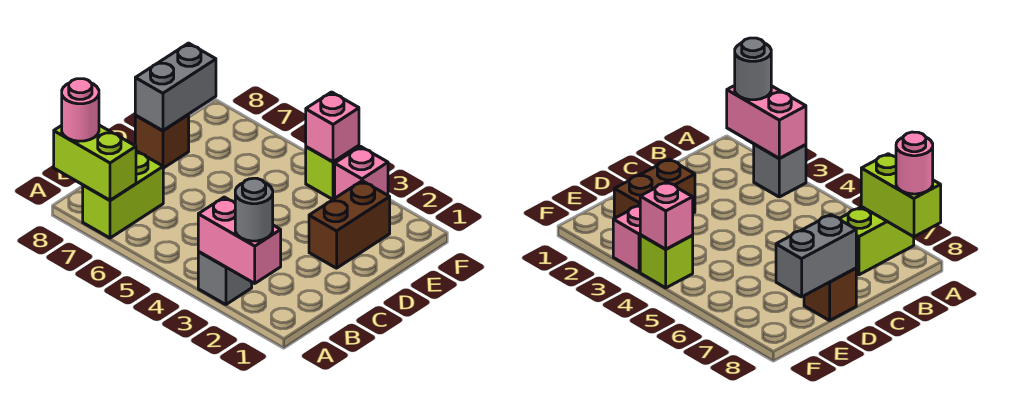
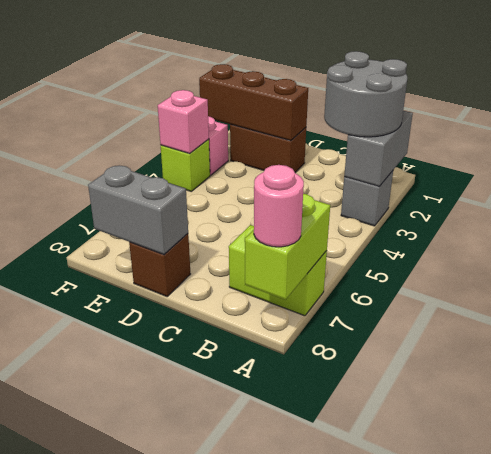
pink brick A2:A3 level 2 -> grey brick A2:A3 level 2
grey round brick A2 level 3 -> grey round brick A2:B3 level 3
none -> brown brick D2:F2 level 2

